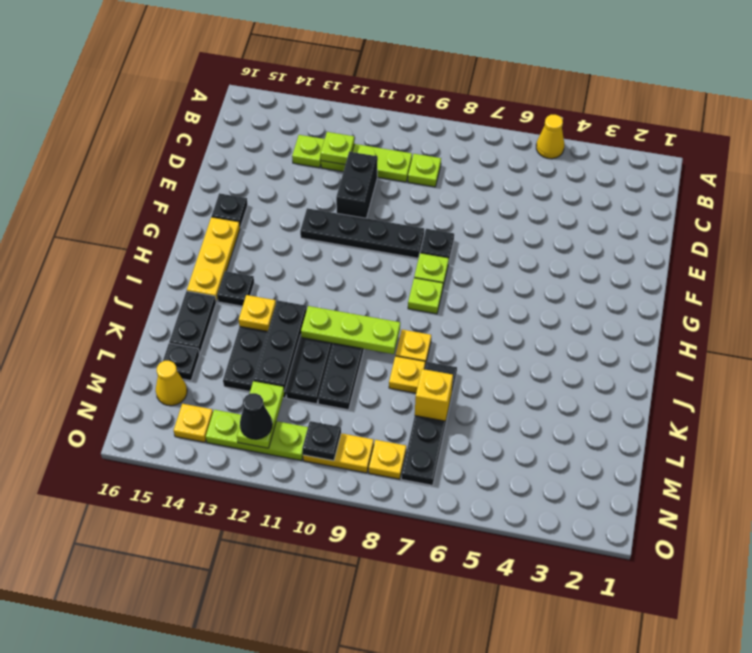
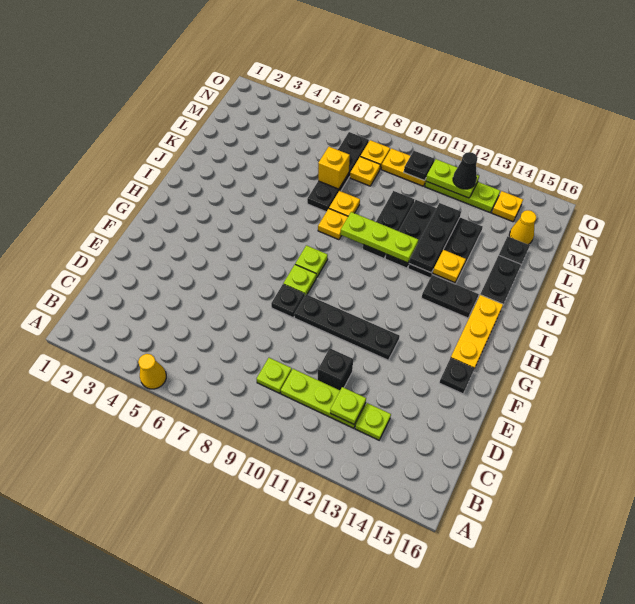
black brick D11:E11 level 1 -> black brick D11 level 1
black plate I14 level 1 -> black plate I13:I14 level 1
none -> yellow plate M8 level 1
lime plate M12:N12 level 2 -> lime plate N11:N12 level 2

